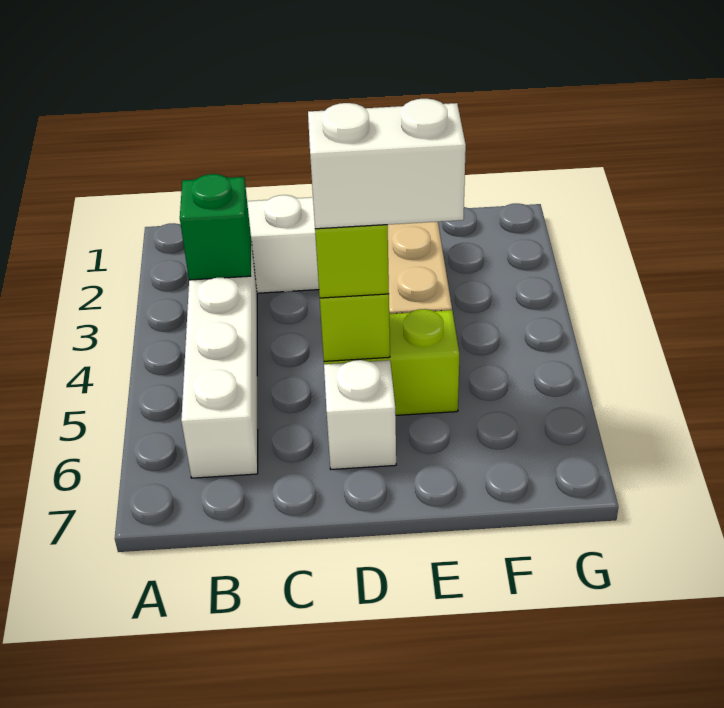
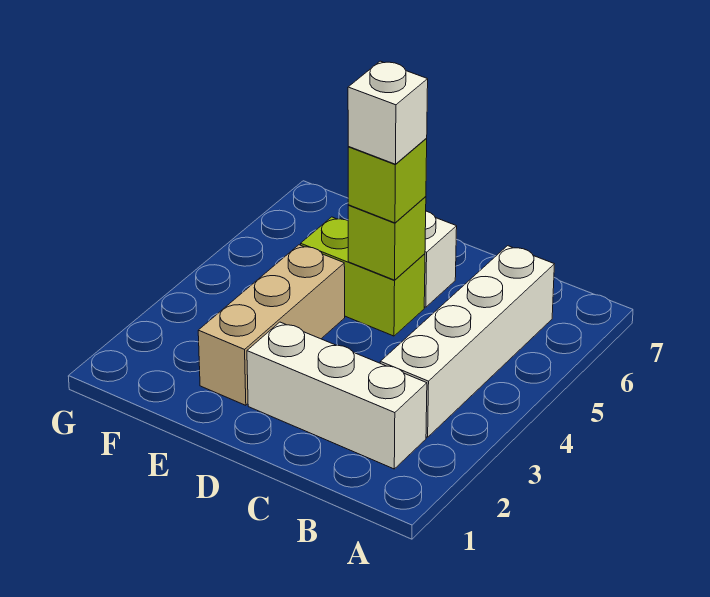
green brick B3 level 2 -> none
white brick D5:E5 level 4 -> white brick D5 level 4

